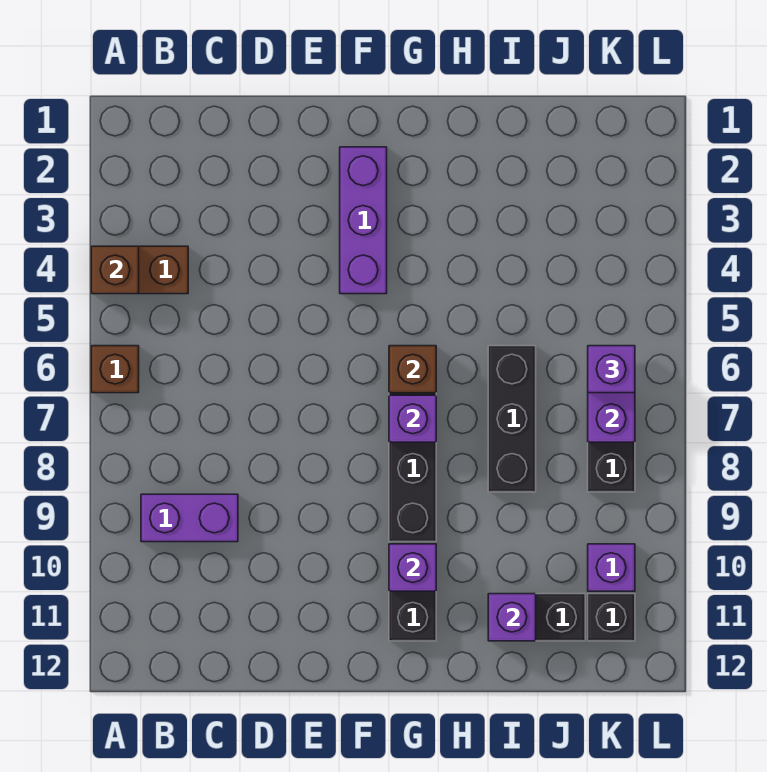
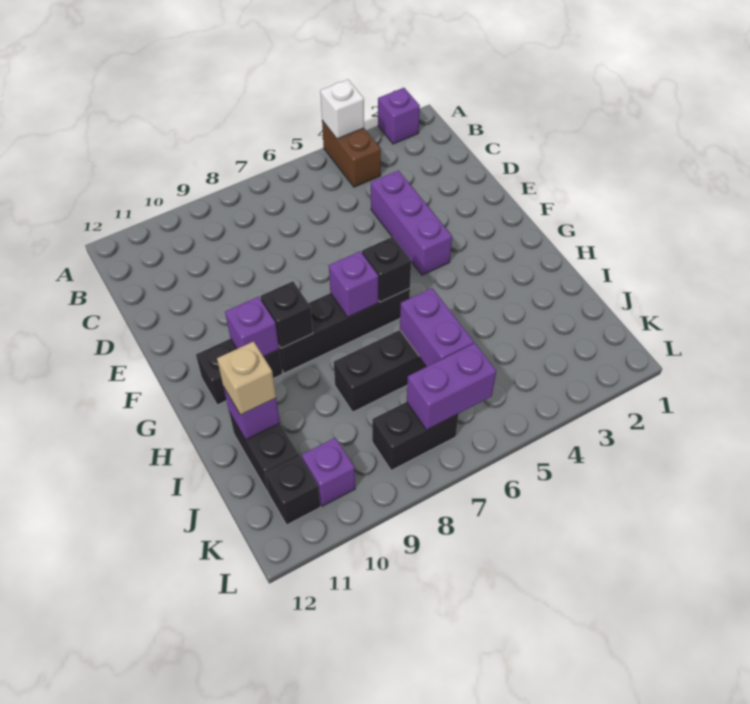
brown brick A4 level 2 -> white brick A4 level 2
brown brick A6 level 1 -> none
purple brick B9:C9 level 1 -> purple brick I6:J6 level 2
purple brick F2:F4 level 1 -> purple brick D4:F4 level 1
brown brick G6 level 2 -> black brick G6 level 2
none -> black brick G9 level 2
none -> tan brick I11 level 3
purple brick K6 level 3 -> purple brick A2 level 1

